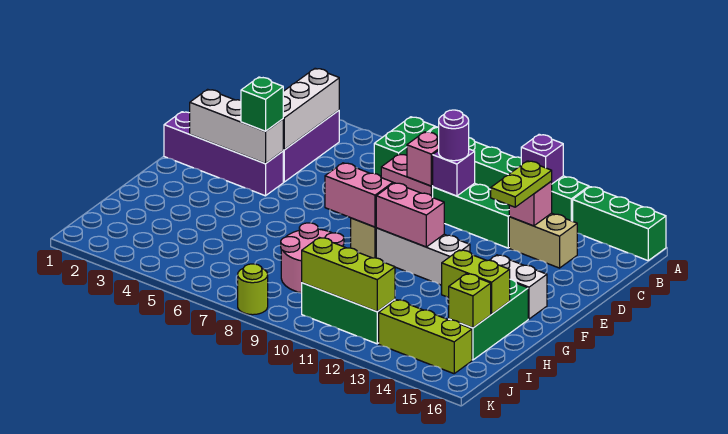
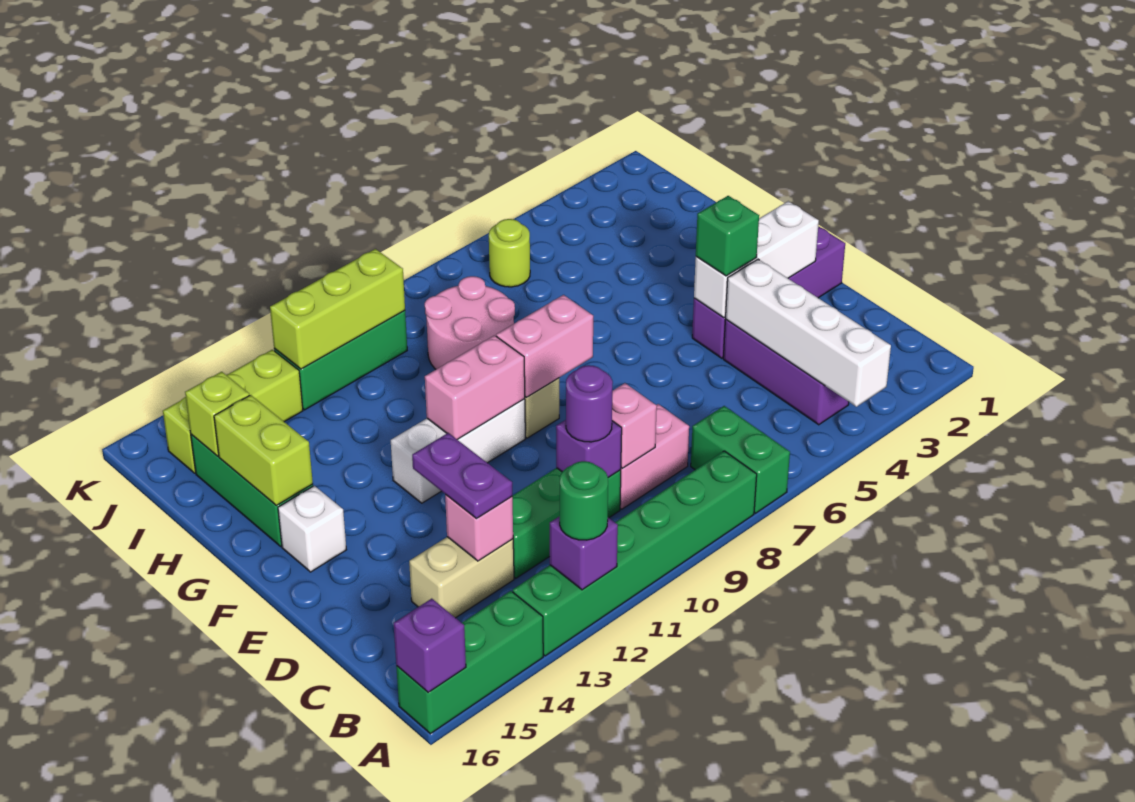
none -> green round brick A12 level 3
none -> purple brick A16 level 2
white brick B4:D4 level 2 -> white brick A4:D4 level 2
lime plate C13:D13 level 3 -> purple plate C13:D13 level 3
white brick F14:F15 level 1 -> white brick F15 level 1
lime brick H14:H15 level 2 -> lime brick G15:H15 level 2
lime round brick K8 level 1 -> lime round brick J6 level 1

